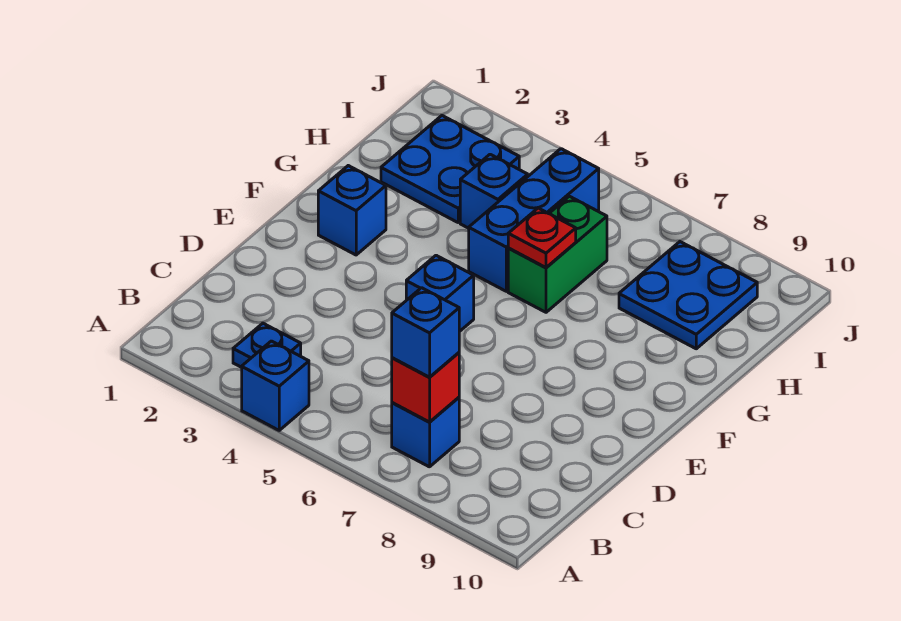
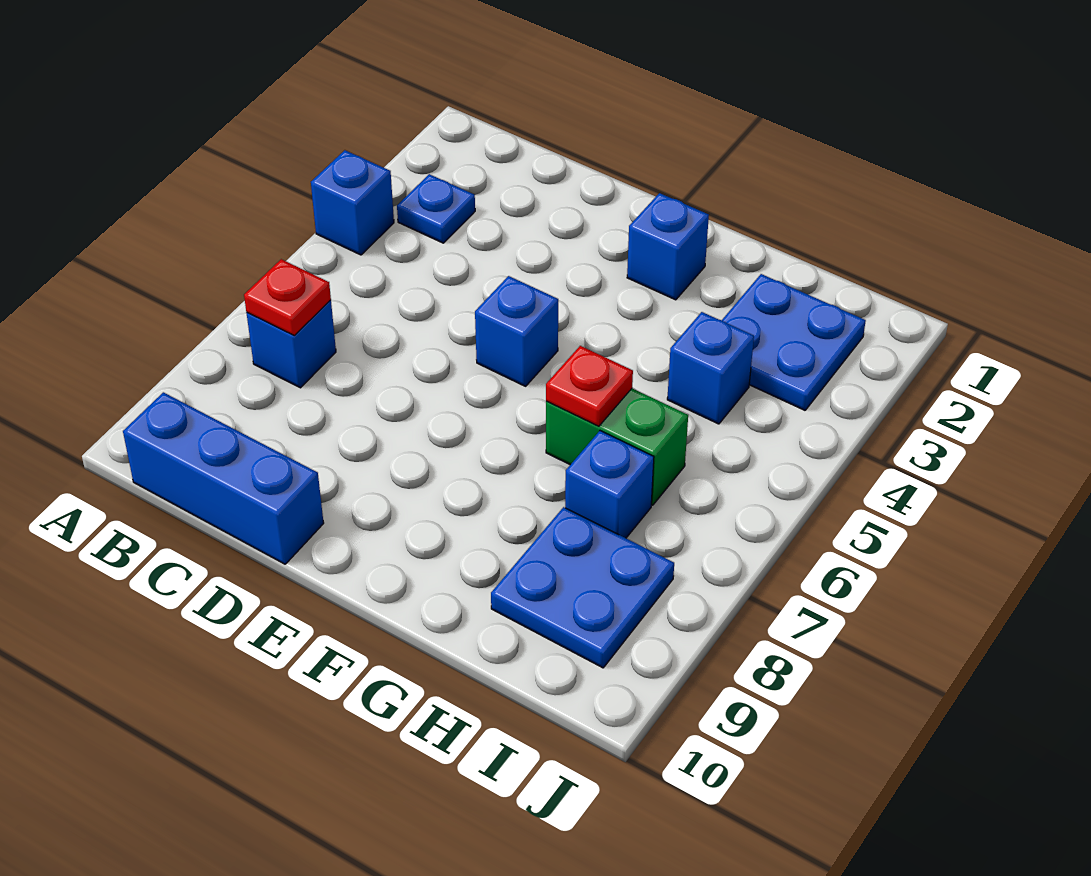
red brick B7 level 2 -> red plate B7 level 2
blue brick B7 level 3 -> blue brick H7 level 1
blue brick G5:I5 level 1 -> blue brick B10:D10 level 1

